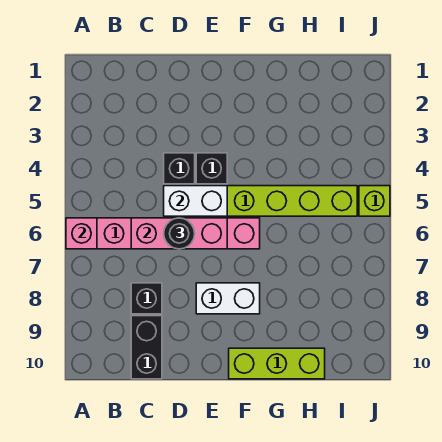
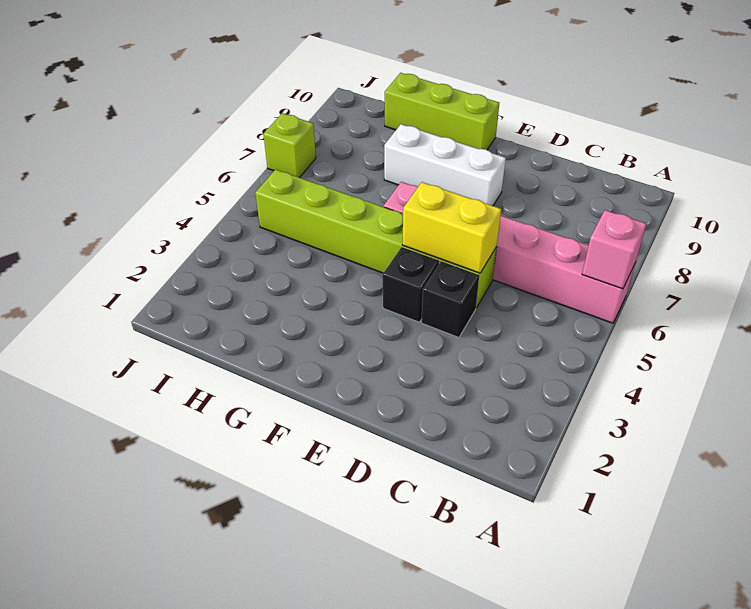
pink brick C6:E6 level 2 -> none
black brick C8 level 1 -> none
black brick C9:C10 level 1 -> none
white brick D5:E5 level 2 -> yellow brick D5:E5 level 2
black round brick D6 level 3 -> none
white brick E8:F8 level 1 -> white brick E8:G8 level 1
lime brick J5 level 1 -> lime brick J7 level 1

